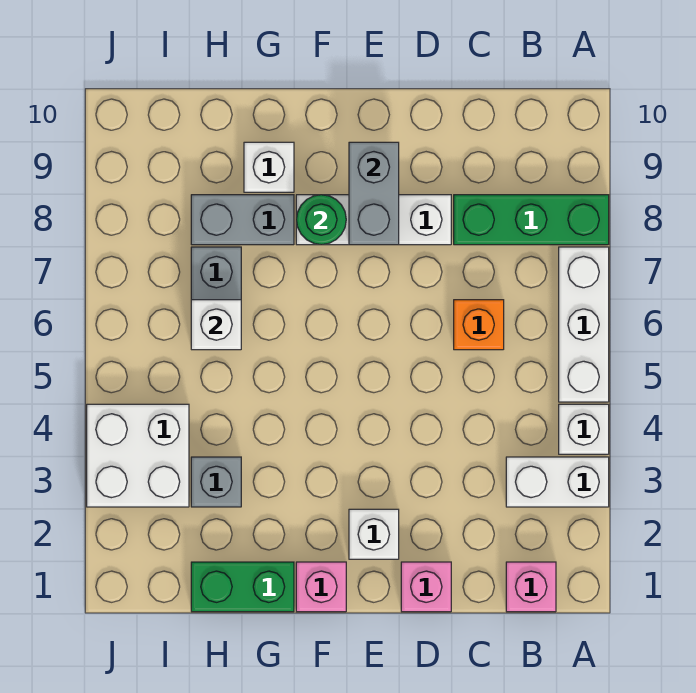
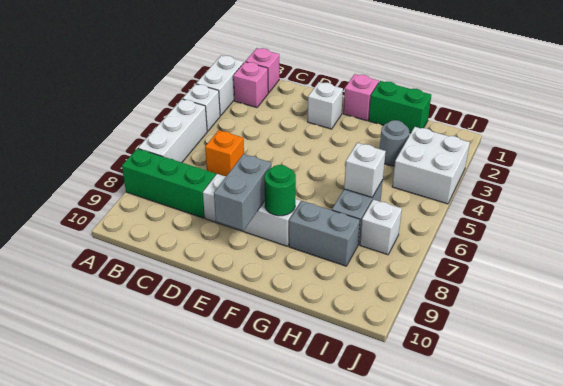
white brick A3:B3 level 1 -> white brick A2:A3 level 1
pink brick D1 level 1 -> pink brick B2 level 1
white brick G9 level 1 -> white brick I7 level 1
grey brick H3 level 1 -> grey round brick H3 level 1

